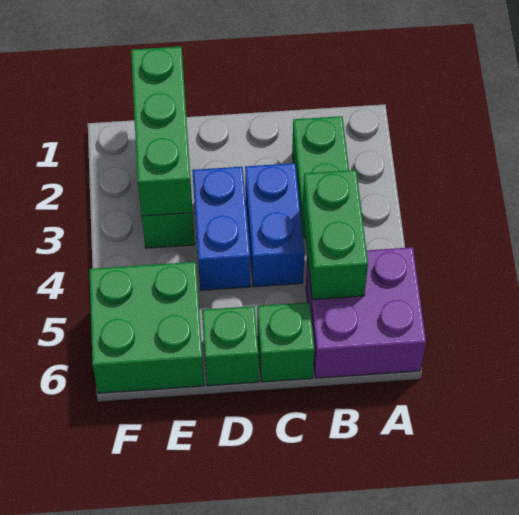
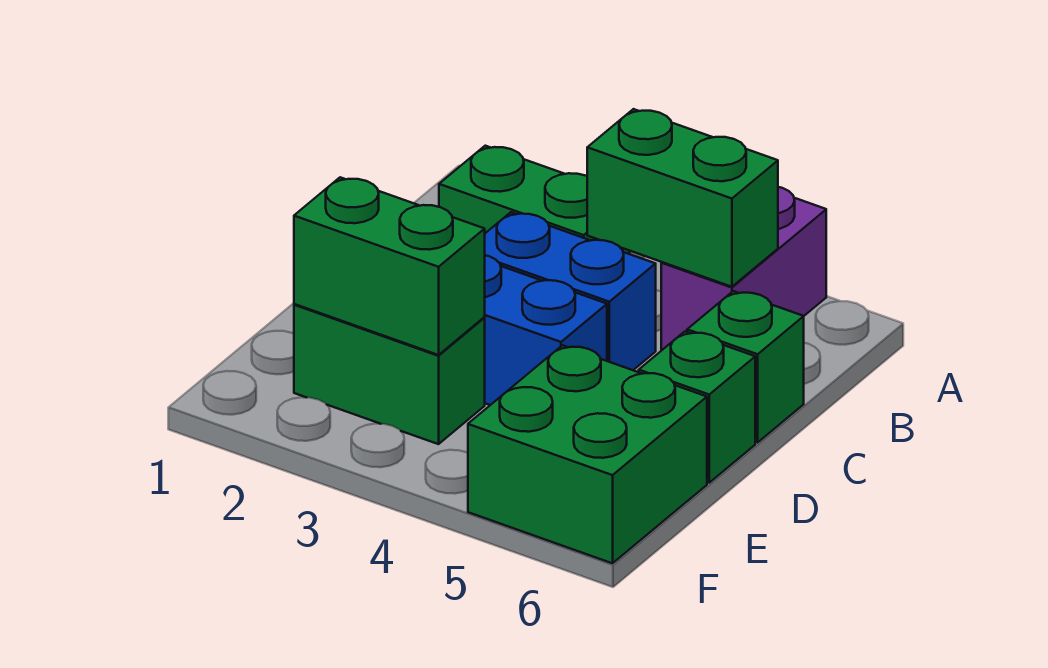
purple brick A5:B6 level 1 -> purple brick A5:B5 level 1
green brick E1:E3 level 2 -> green brick E2:E3 level 2

